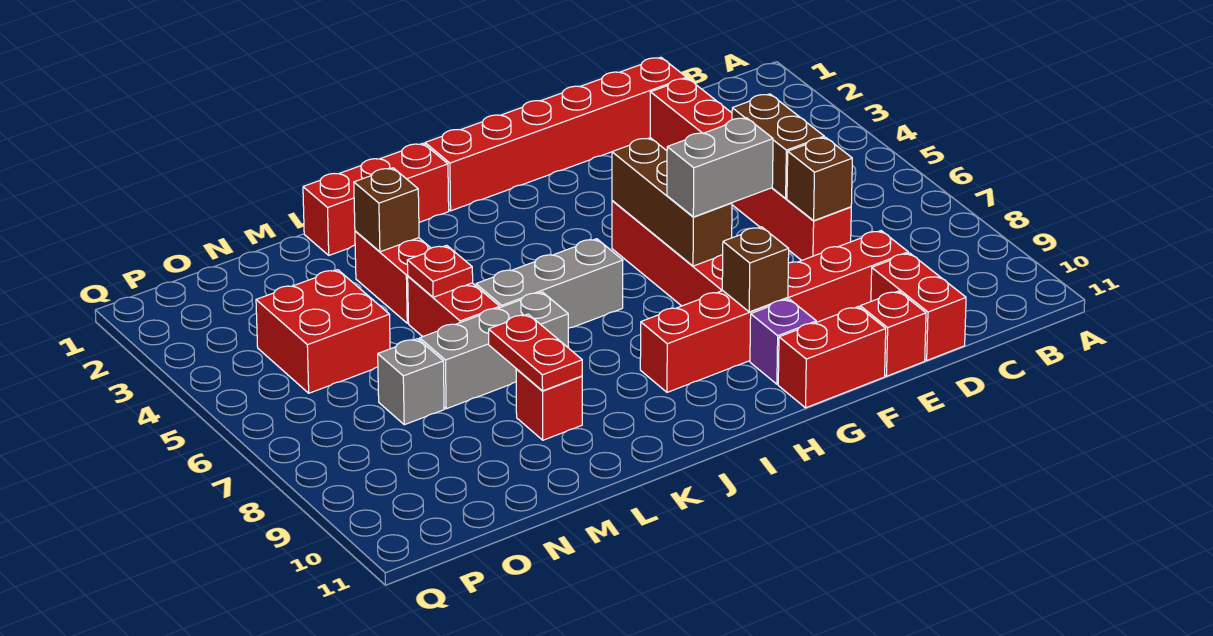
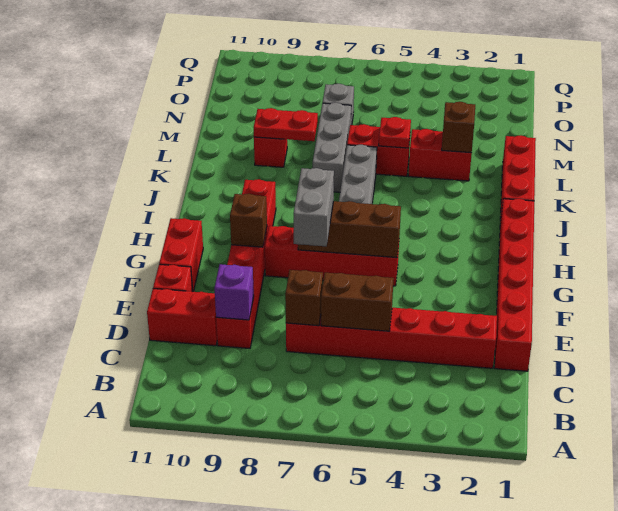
purple brick G10 level 1 -> purple brick D9 level 2
red brick N4:O5 level 1 -> none

